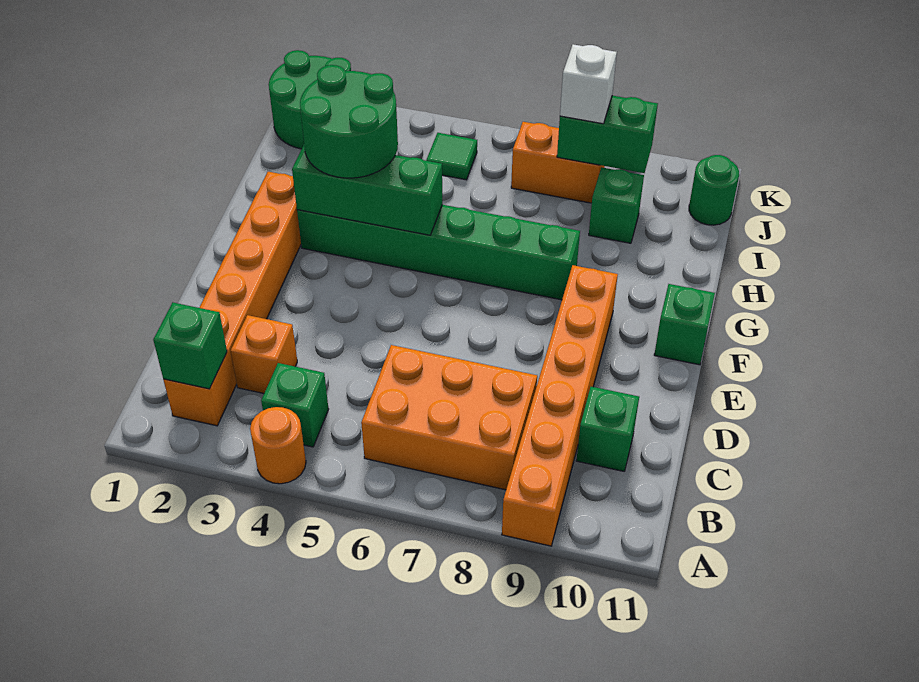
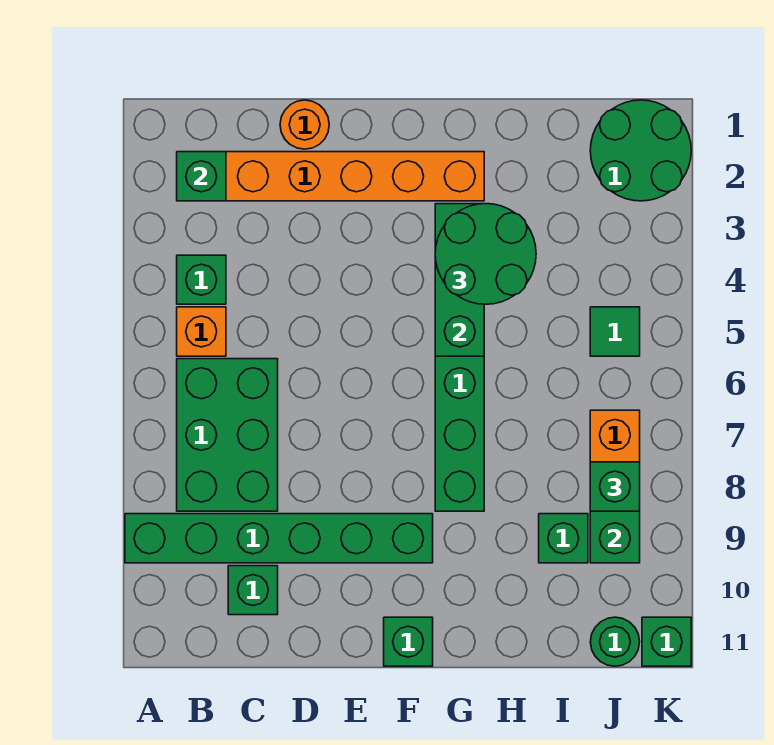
orange round brick A4 level 1 -> orange round brick D1 level 1
orange brick A9:F9 level 1 -> green brick A9:F9 level 1
orange brick B6:C8 level 1 -> green brick B6:C8 level 1
orange brick C3 level 1 -> orange brick B5 level 1
white brick J8 level 3 -> green brick J8 level 3
none -> green brick K11 level 1

